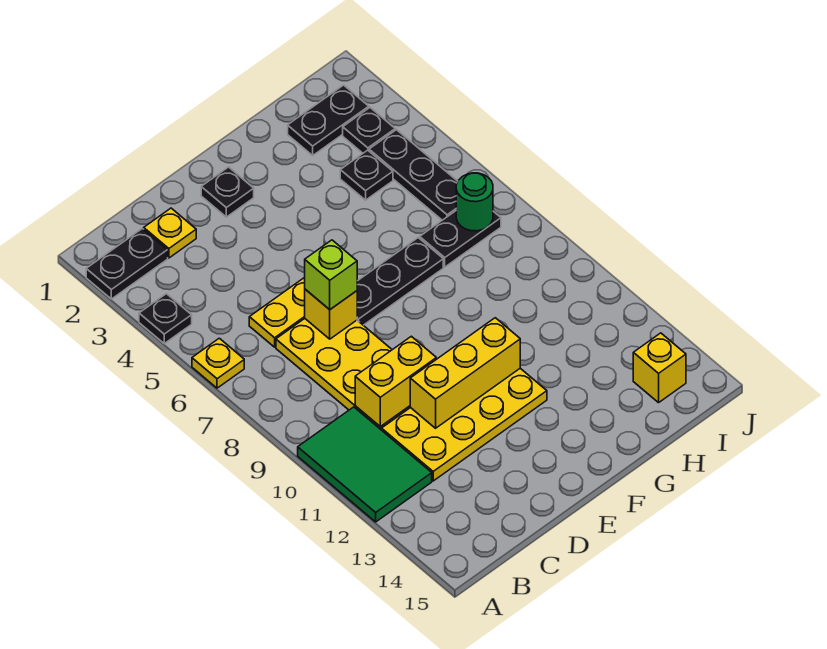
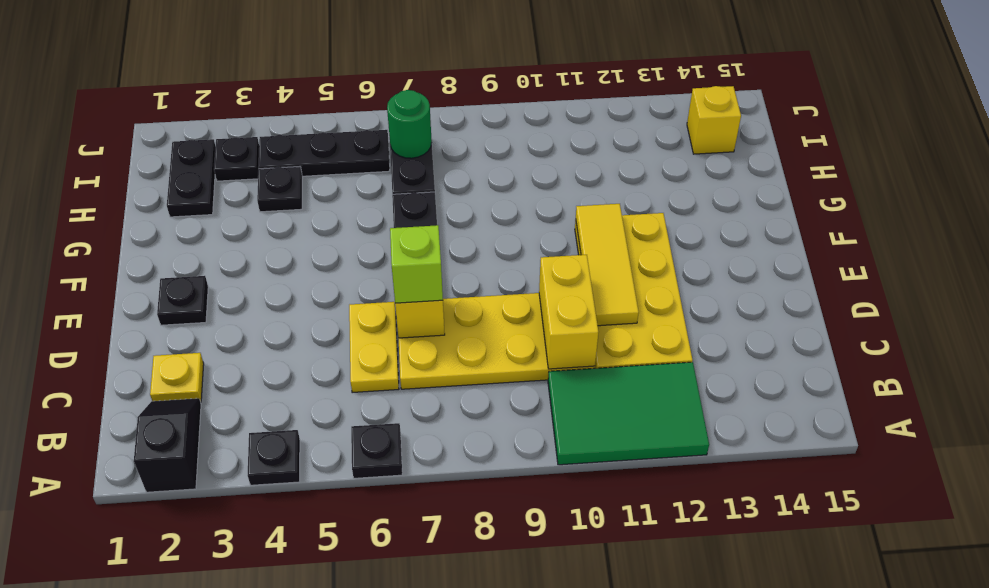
black plate A2:B2 level 1 -> black slope A2:B2 level 1 top A
yellow plate A6 level 1 -> black plate A6 level 1
yellow brick D11:F11 level 2 -> yellow tile D11:F11 level 2

